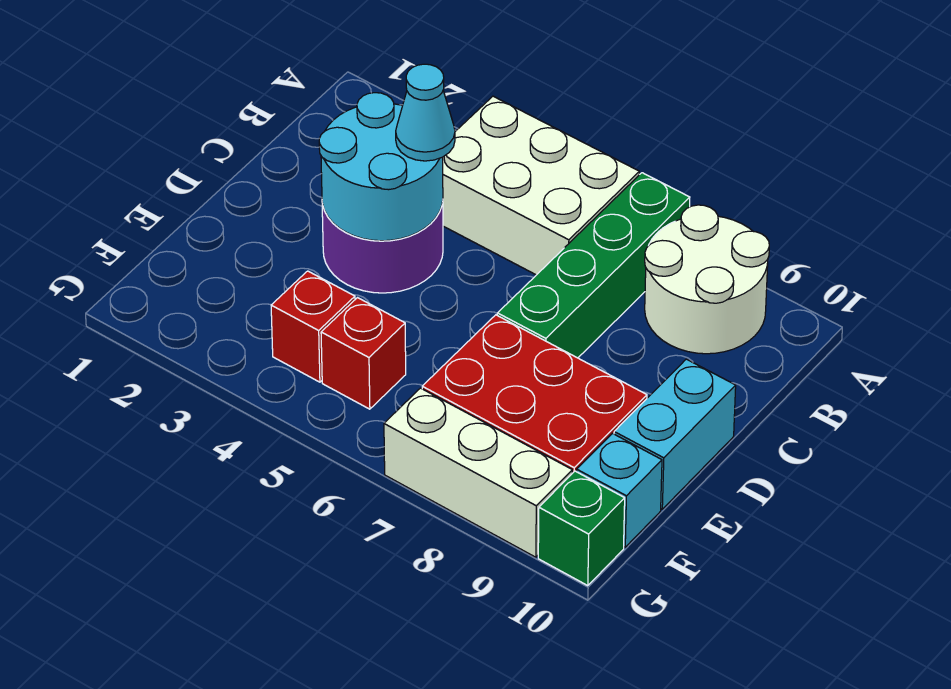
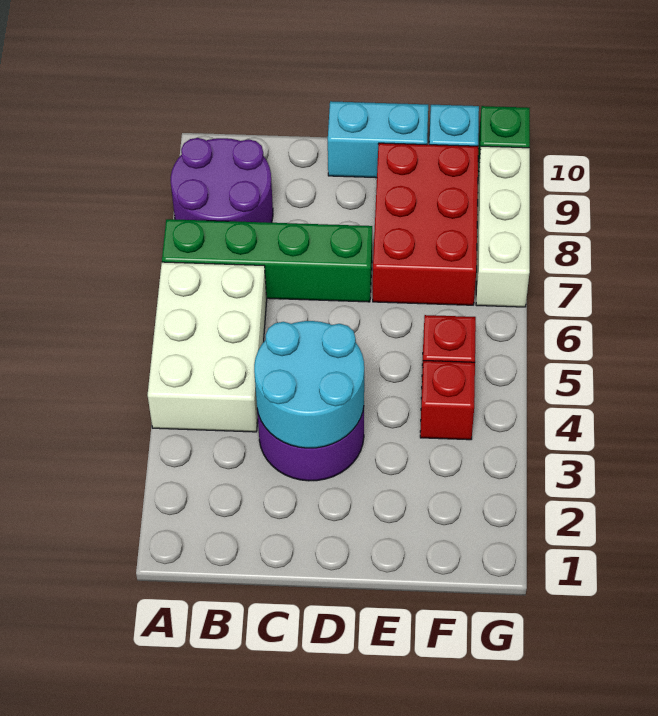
white round brick A8:B9 level 1 -> purple round brick A8:B9 level 1
cyan cone C4 level 3 -> none

